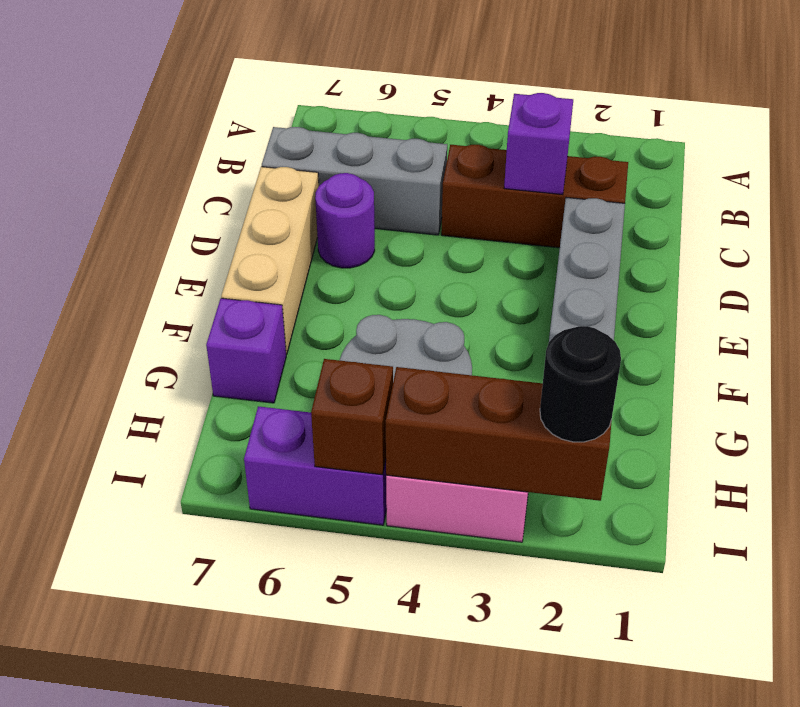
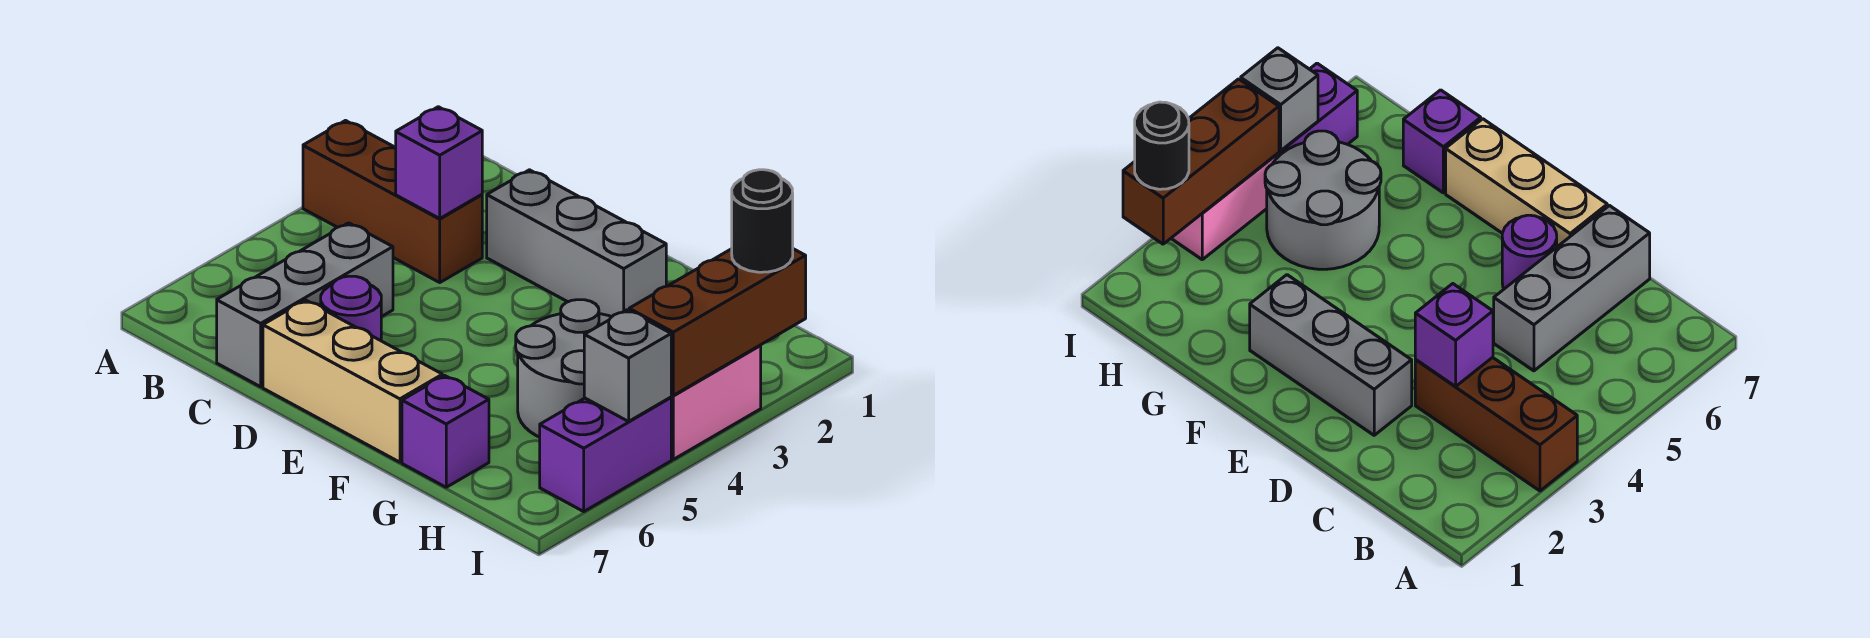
brown brick C2:C4 level 1 -> brown brick A3:C3 level 1
brown brick I5 level 2 -> grey brick I5 level 2

